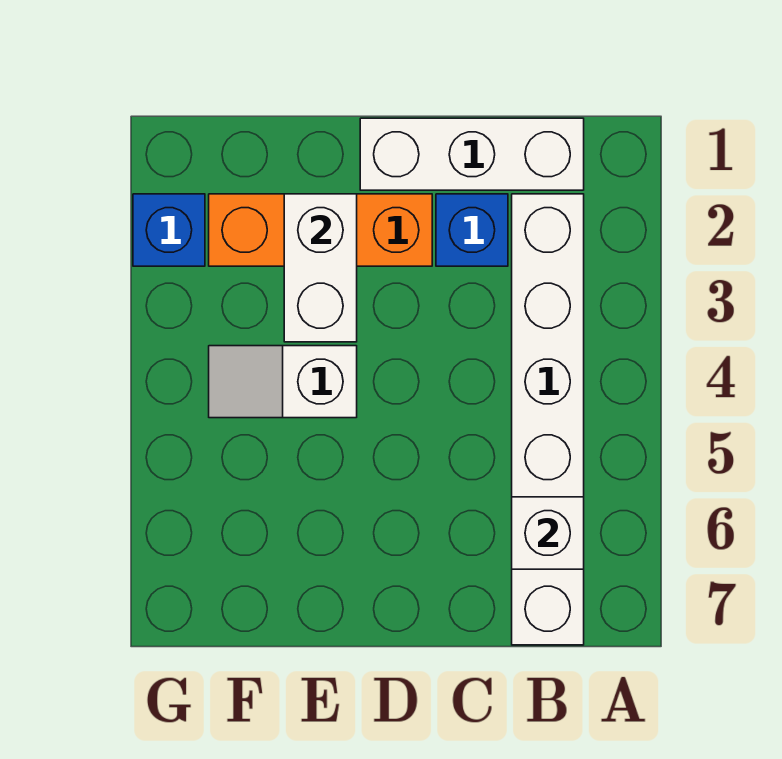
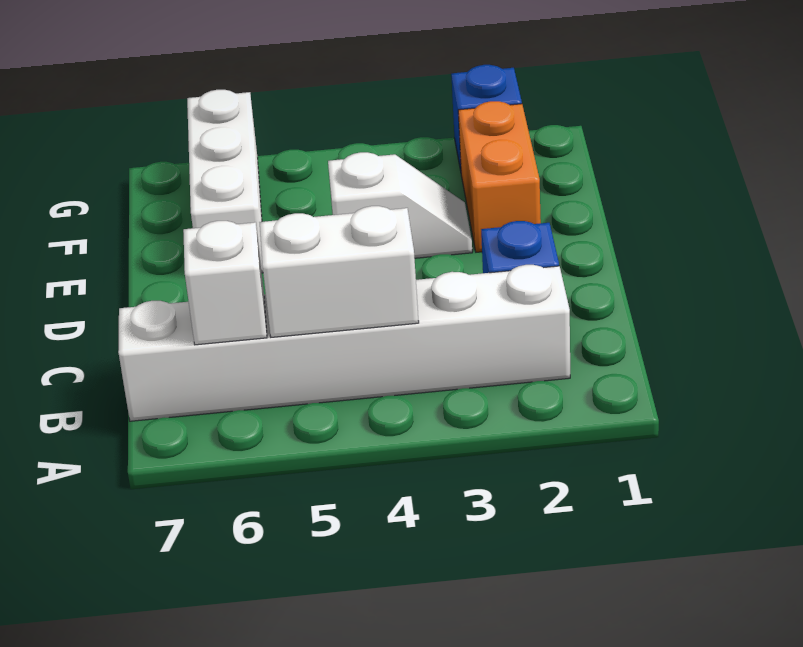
white brick B1:D1 level 1 -> white brick E6:G6 level 1
orange brick D2:F2 level 1 -> orange brick E2:F2 level 1
white brick E2:E3 level 2 -> white brick B4:B5 level 2
white slope E4:F4 level 1 top E -> white slope E3:E4 level 1 top 4

